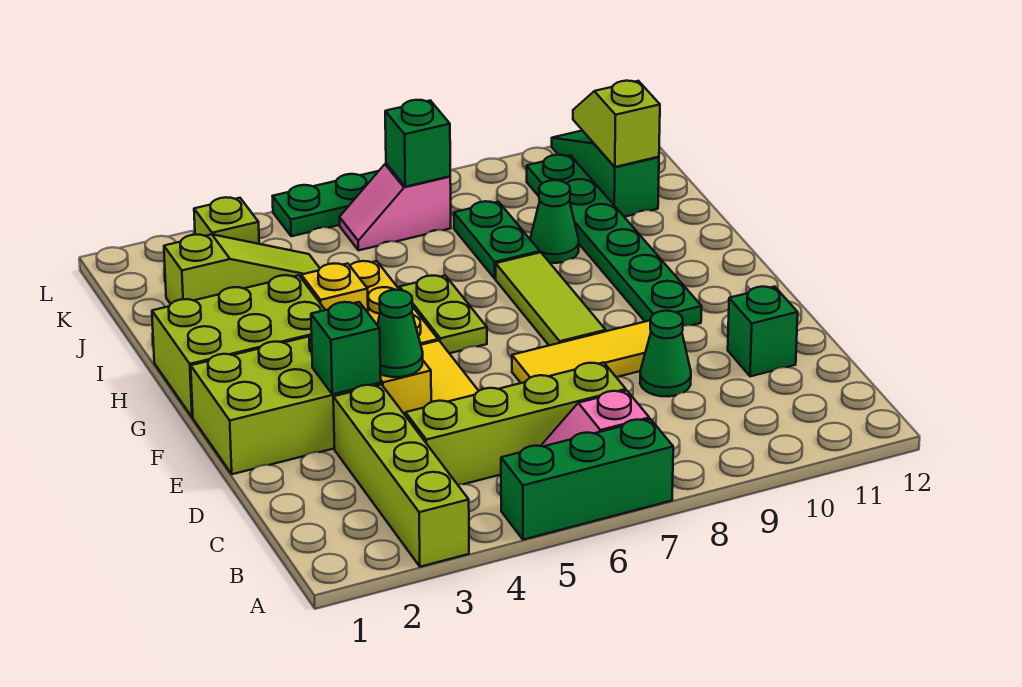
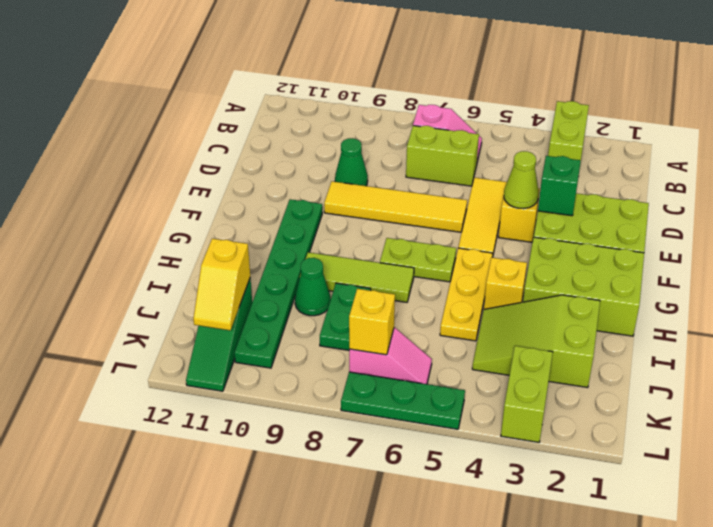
lime brick A3:D3 level 1 -> lime brick A3:B3 level 1
green brick A5:A7 level 1 -> none
lime brick C4:C7 level 1 -> lime brick C6:C7 level 1
green brick D11 level 1 -> none
green cone E4 level 2 -> lime cone E4 level 2
yellow tile E7:E9 level 1 -> yellow tile E6:E9 level 1
lime tile F8:H8 level 1 -> lime tile H7:H9 level 1
lime plate G6:H6 level 1 -> lime plate G6:G7 level 1
lime slope J2:J4 level 1 top 2 -> lime slope I2:J4 level 1 top 2
lime slope J11:K11 level 2 top J -> yellow slope J11:K11 level 2 top J
lime brick K3 level 1 -> lime brick K3:L3 level 1
green brick K7 level 2 -> yellow brick K7 level 2

